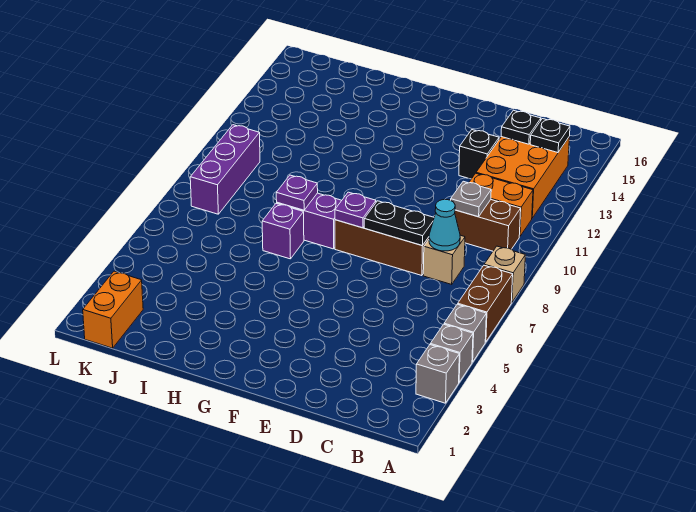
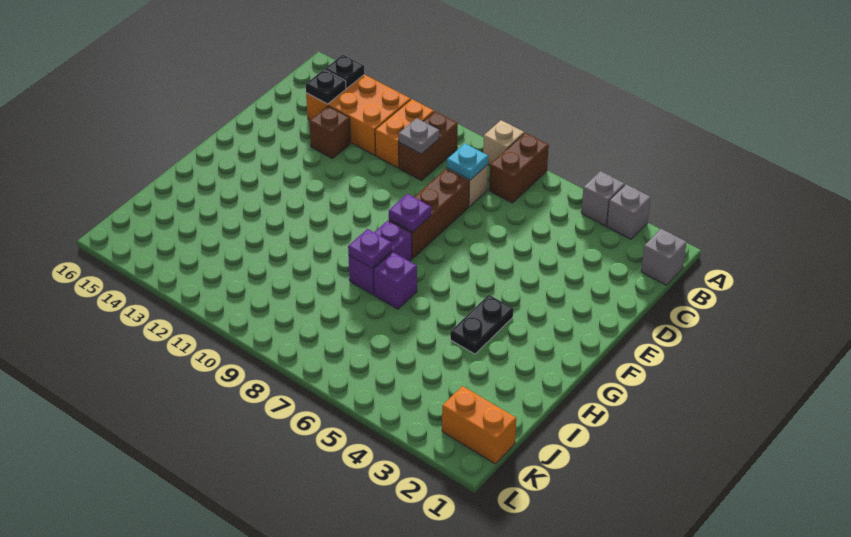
grey brick A5 level 1 -> grey brick B1 level 1
brown brick A6:A7 level 1 -> brown brick A7:B7 level 1
cyan cone C8 level 2 -> cyan plate C8 level 2
black plate D8:E8 level 2 -> black plate G4:H4 level 1
black brick D13 level 1 -> brown brick D13 level 1
purple brick K8:K10 level 1 -> none

